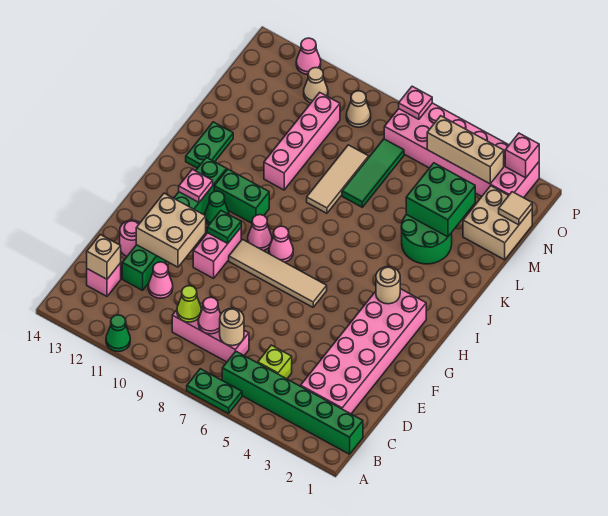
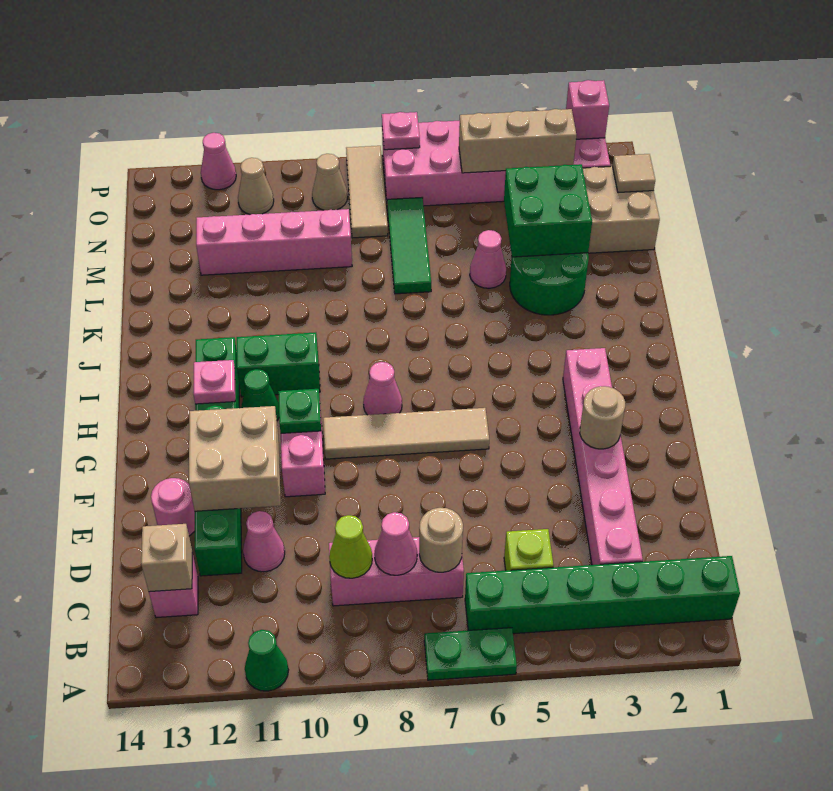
pink brick C2:H3 level 1 -> pink brick C3:H3 level 1
tan round brick H3 level 2 -> tan round brick F3 level 2
pink cone H9 level 1 -> pink cone L5 level 1
green plate J13:K13 level 1 -> none
tan tile K8:M8 level 1 -> tan tile N8:P8 level 1
pink brick K10:N10 level 1 -> pink brick M9:M12 level 1

